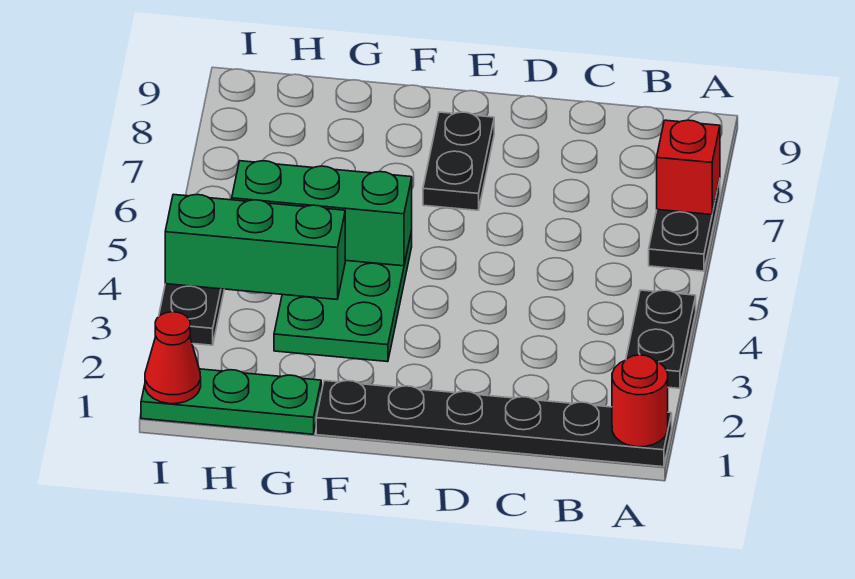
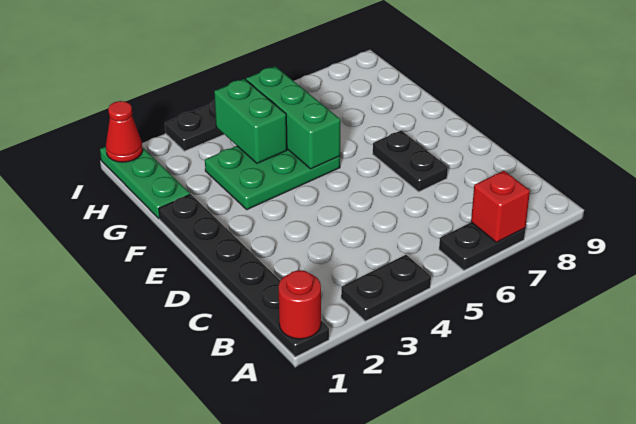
black plate E7:E8 level 1 -> black plate D7:E7 level 1
green brick G4:I4 level 2 -> green brick G4:H4 level 2

